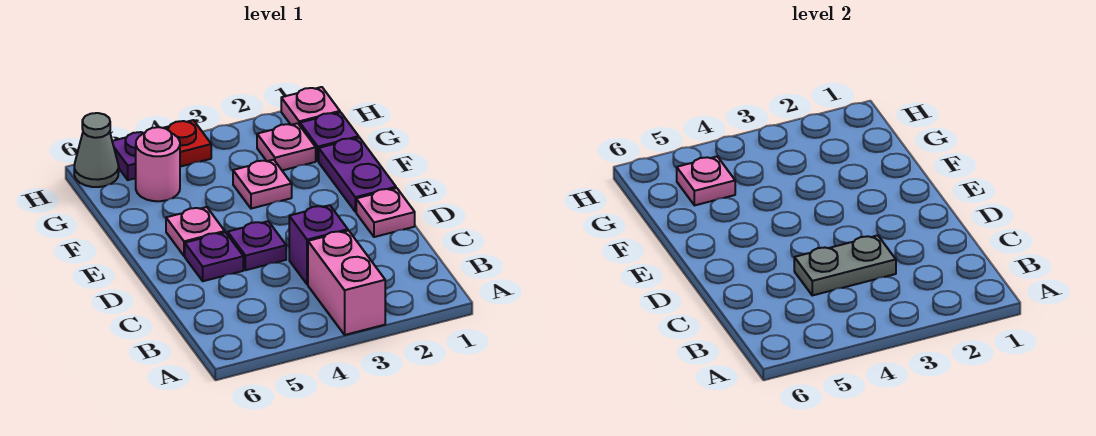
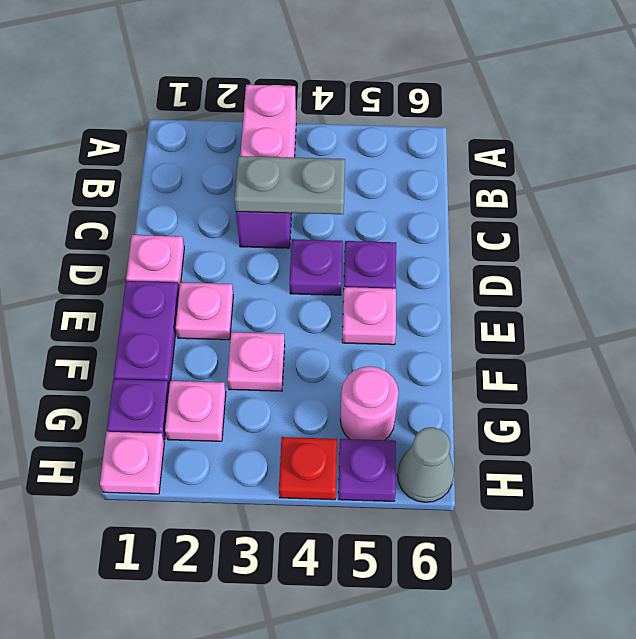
pink plate G5 level 2 -> pink plate E2 level 1

